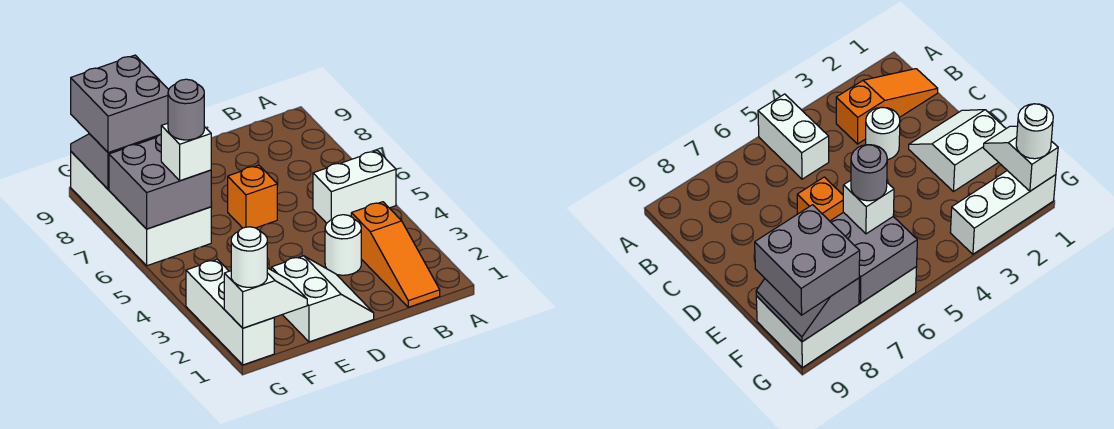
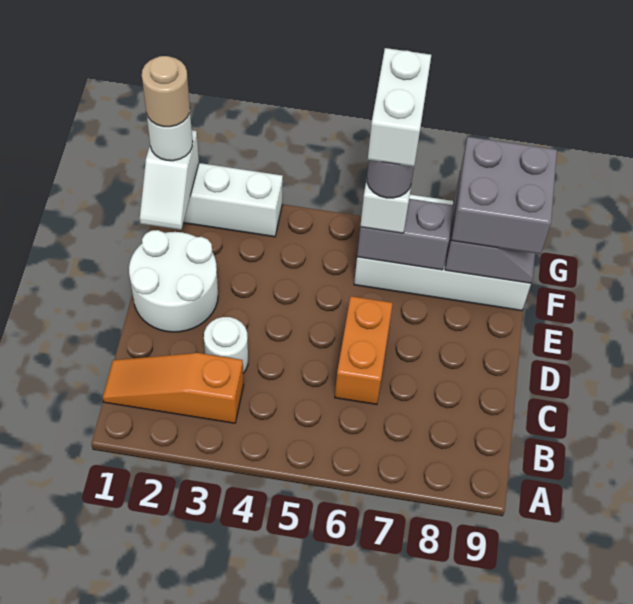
white brick A5:B5 level 1 -> white brick F6:G6 level 5
white slope D1:E2 level 1 top E -> white round brick D1:E2 level 1
orange brick D6 level 1 -> orange brick C6:D6 level 1
grey brick F6:G7 level 2 -> grey brick F6:F7 level 2
none -> tan round brick G1 level 4

